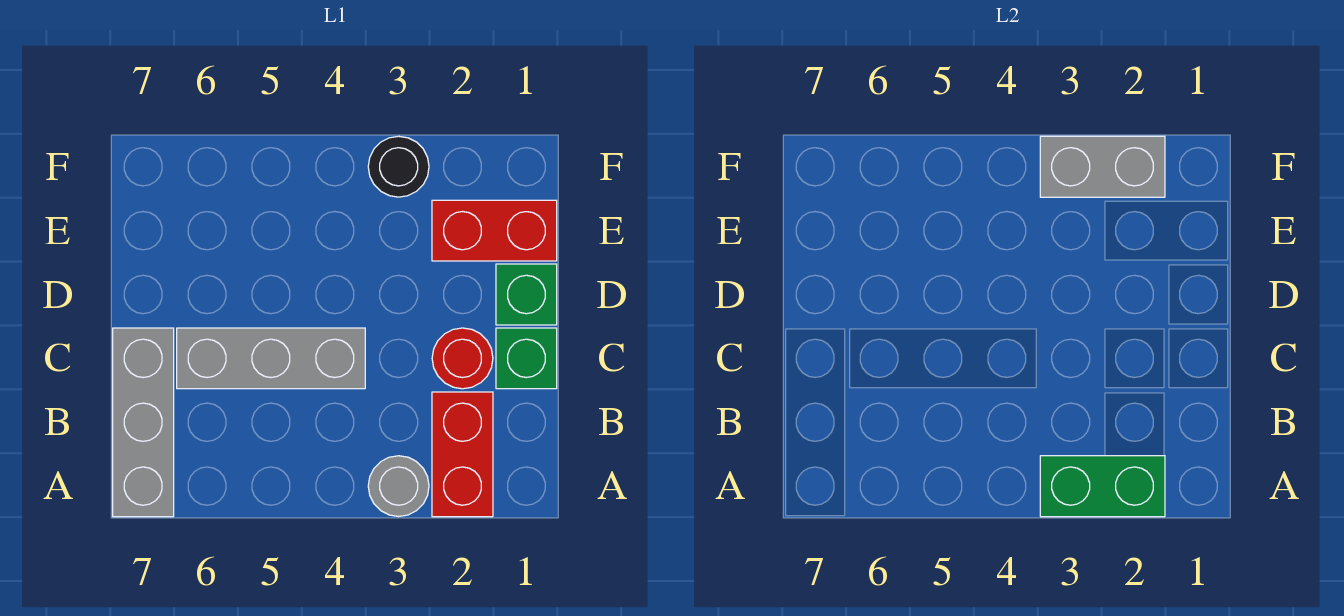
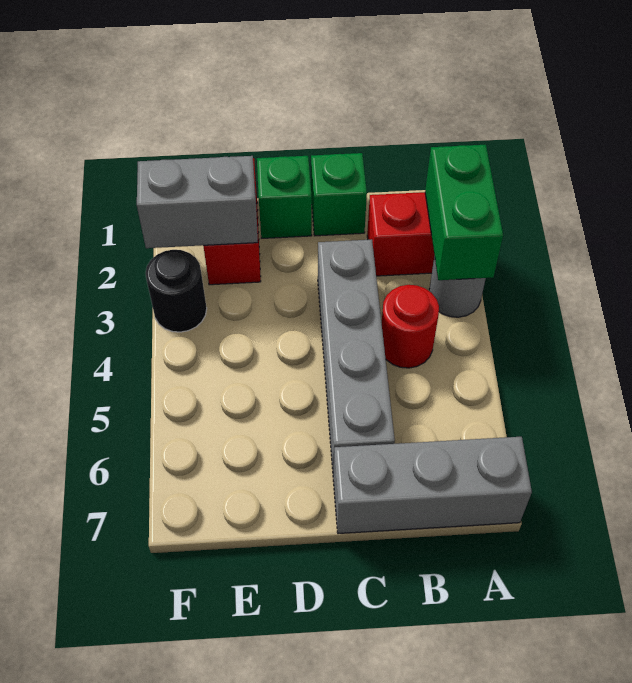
red round brick C2 level 1 -> red round brick B4 level 1
grey brick C4:C6 level 1 -> grey brick C3:C6 level 1
grey brick F2:F3 level 2 -> grey brick E2:F2 level 2

